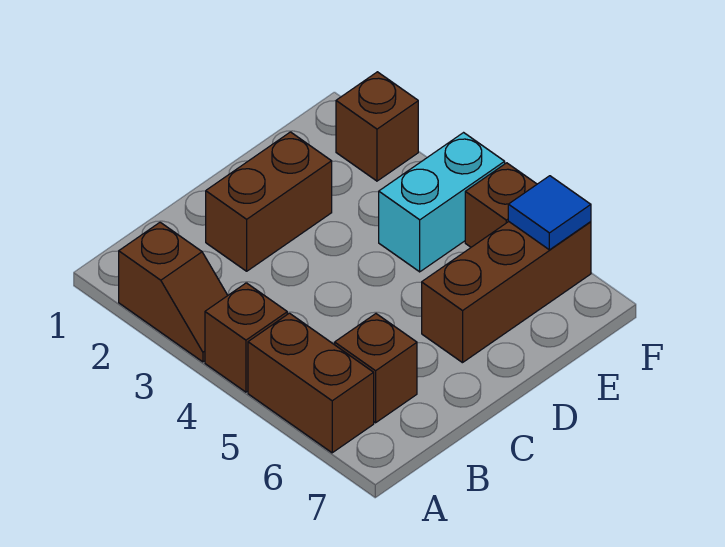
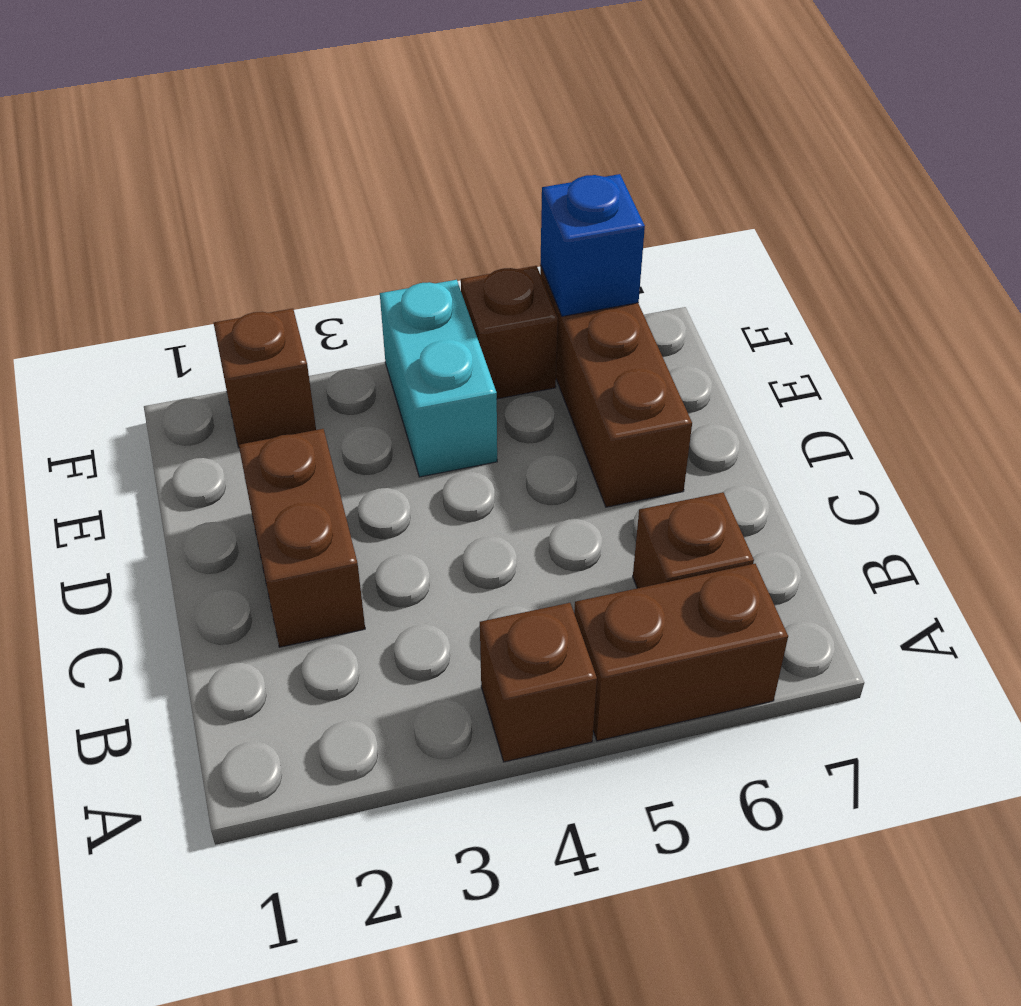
brown slope A2:A3 level 1 top 2 -> none
blue tile F6 level 2 -> blue brick F6 level 2

